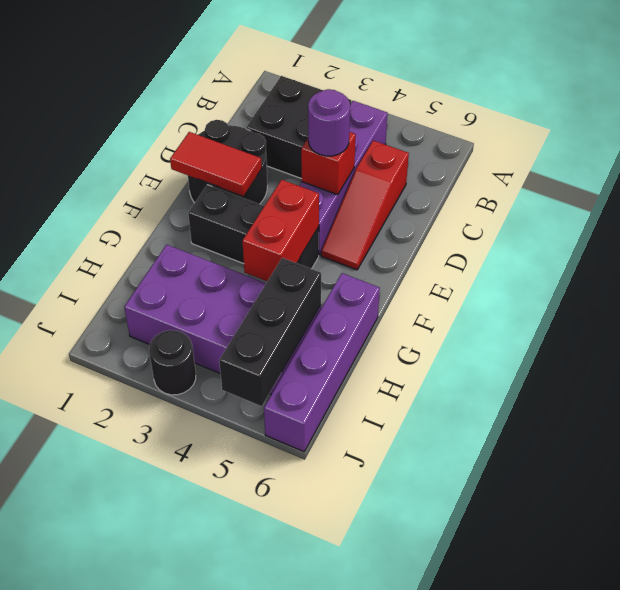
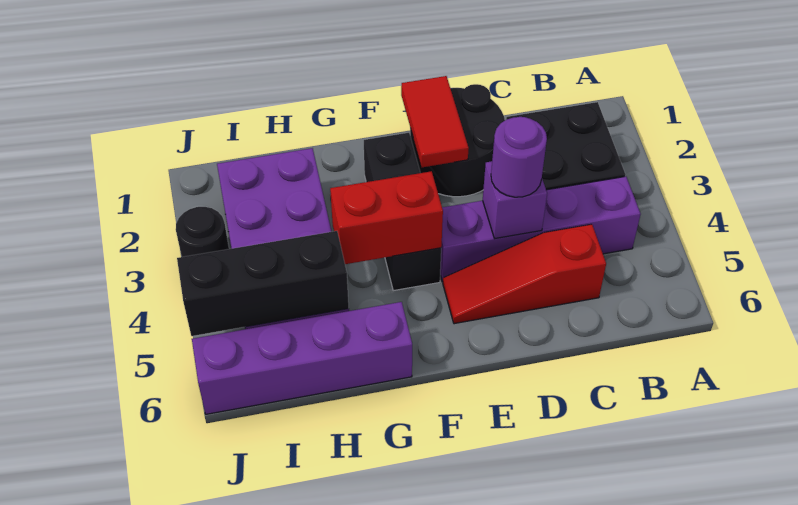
red brick D4 level 2 -> purple brick D4 level 2

